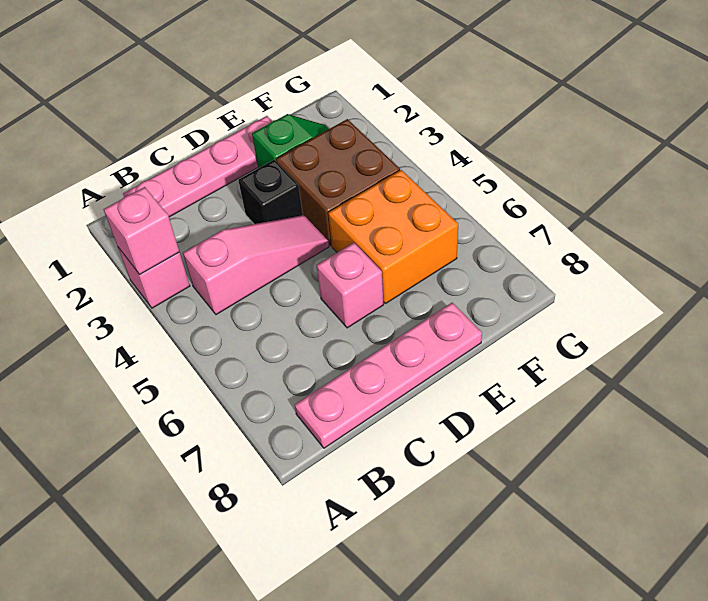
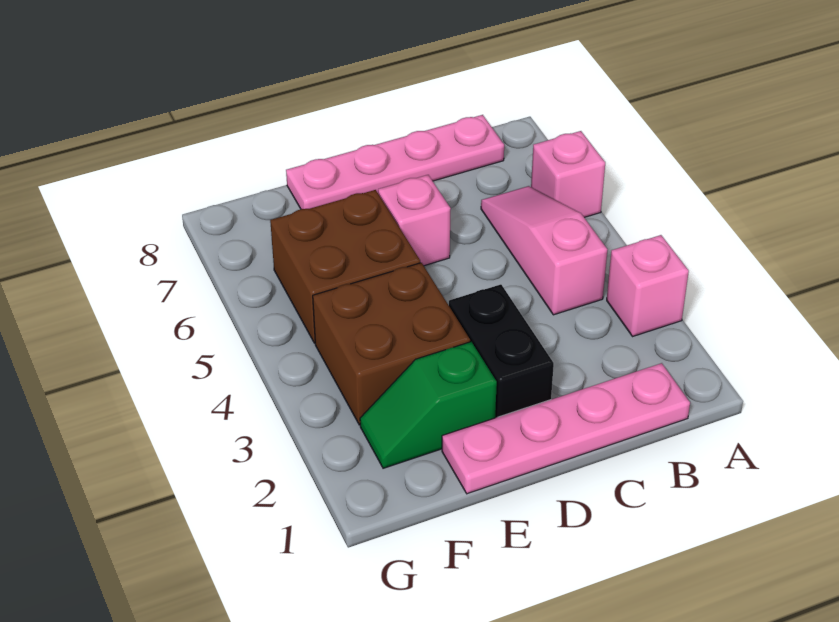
pink brick A3 level 2 -> pink brick A6 level 1
pink slope B4:D4 level 1 top B -> pink slope B4:B6 level 1 top 4
black brick D3 level 1 -> black brick D2:D3 level 1
orange brick E5:F6 level 1 -> brown brick E5:F6 level 1

